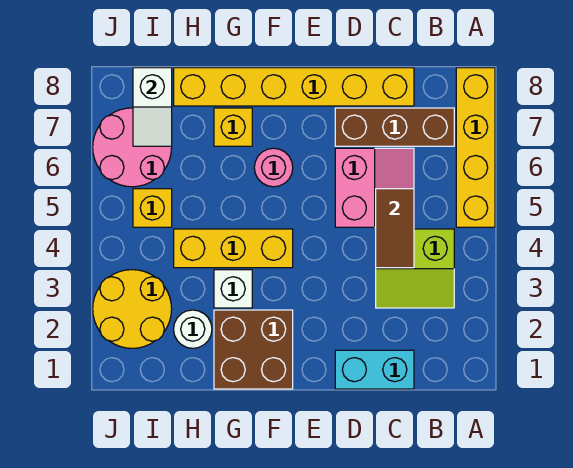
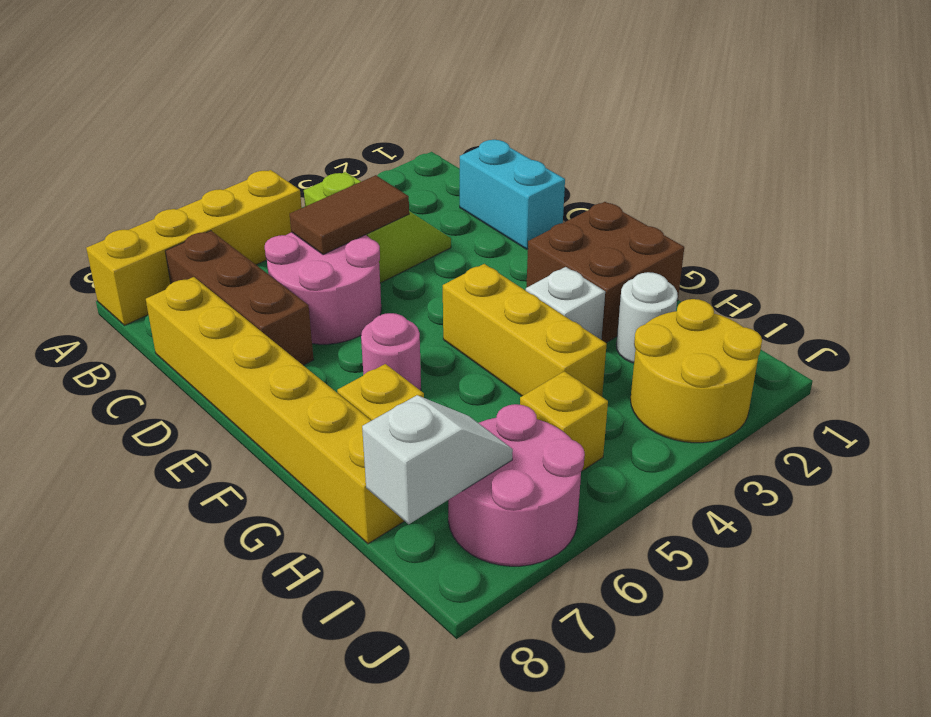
pink slope C5:D6 level 1 top D -> pink round brick C5:D6 level 1

